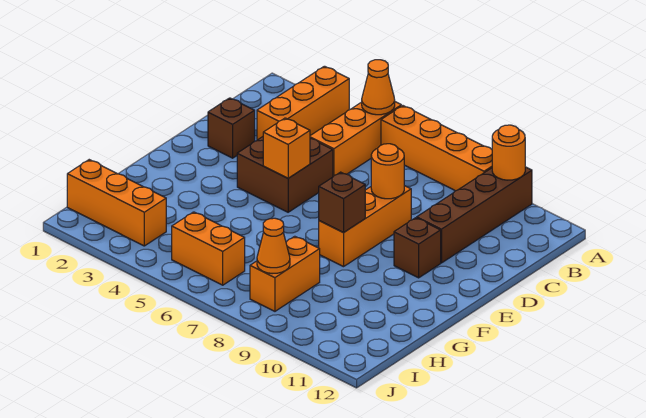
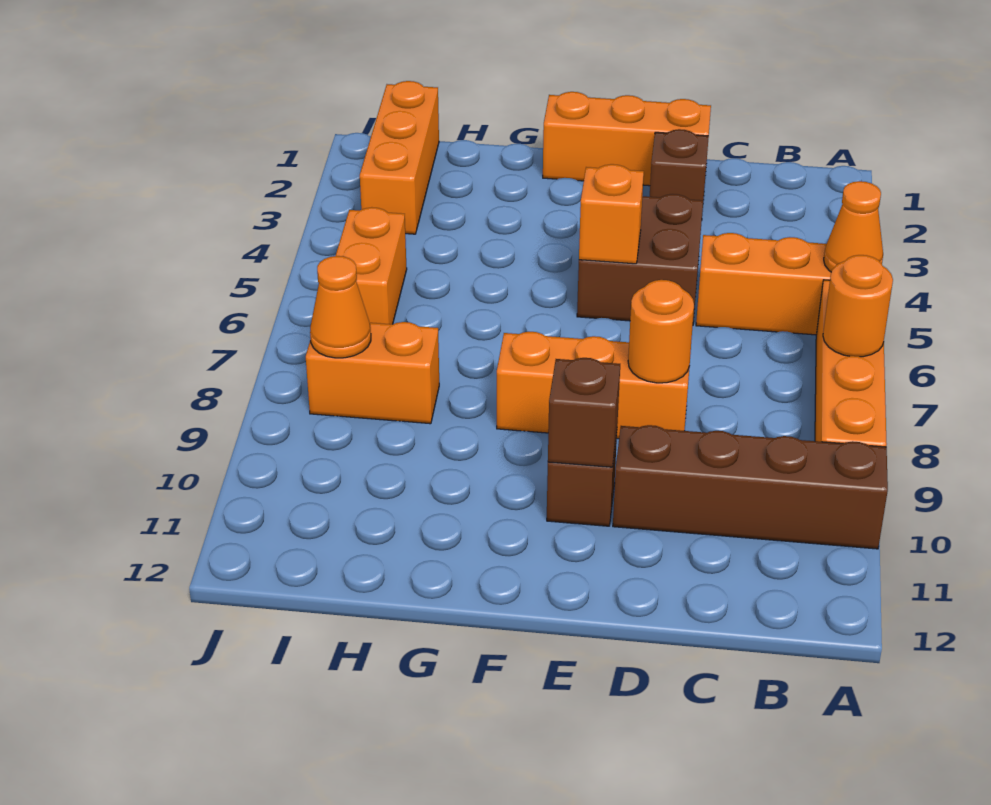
orange brick A3:C3 level 1 -> orange brick D1:F1 level 1
orange round brick A10 level 2 -> orange round brick A7 level 2
brown brick F8 level 2 -> brown brick E10 level 2

